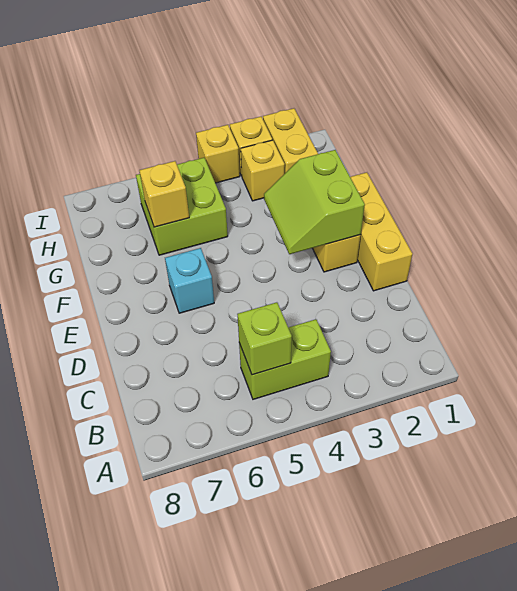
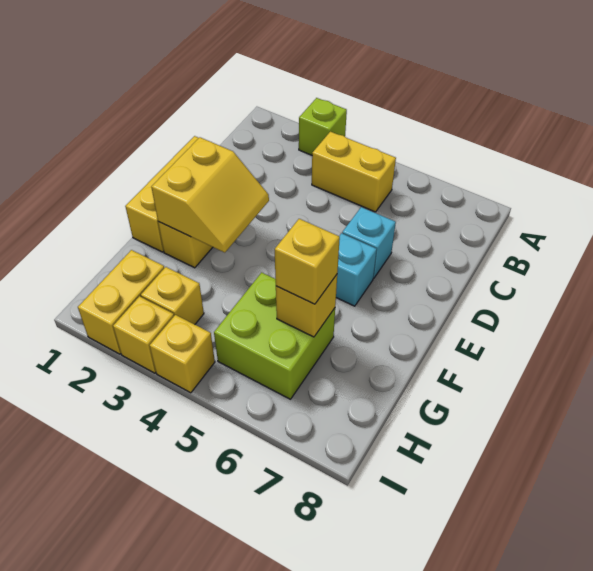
lime brick B4:B5 level 1 -> yellow brick B4:B5 level 1
lime brick B5 level 2 -> lime brick A3 level 1
none -> cyan brick D6 level 1
lime slope E2:F3 level 2 top 2 -> yellow slope E2:F3 level 2 top 2
none -> yellow brick G6 level 3

